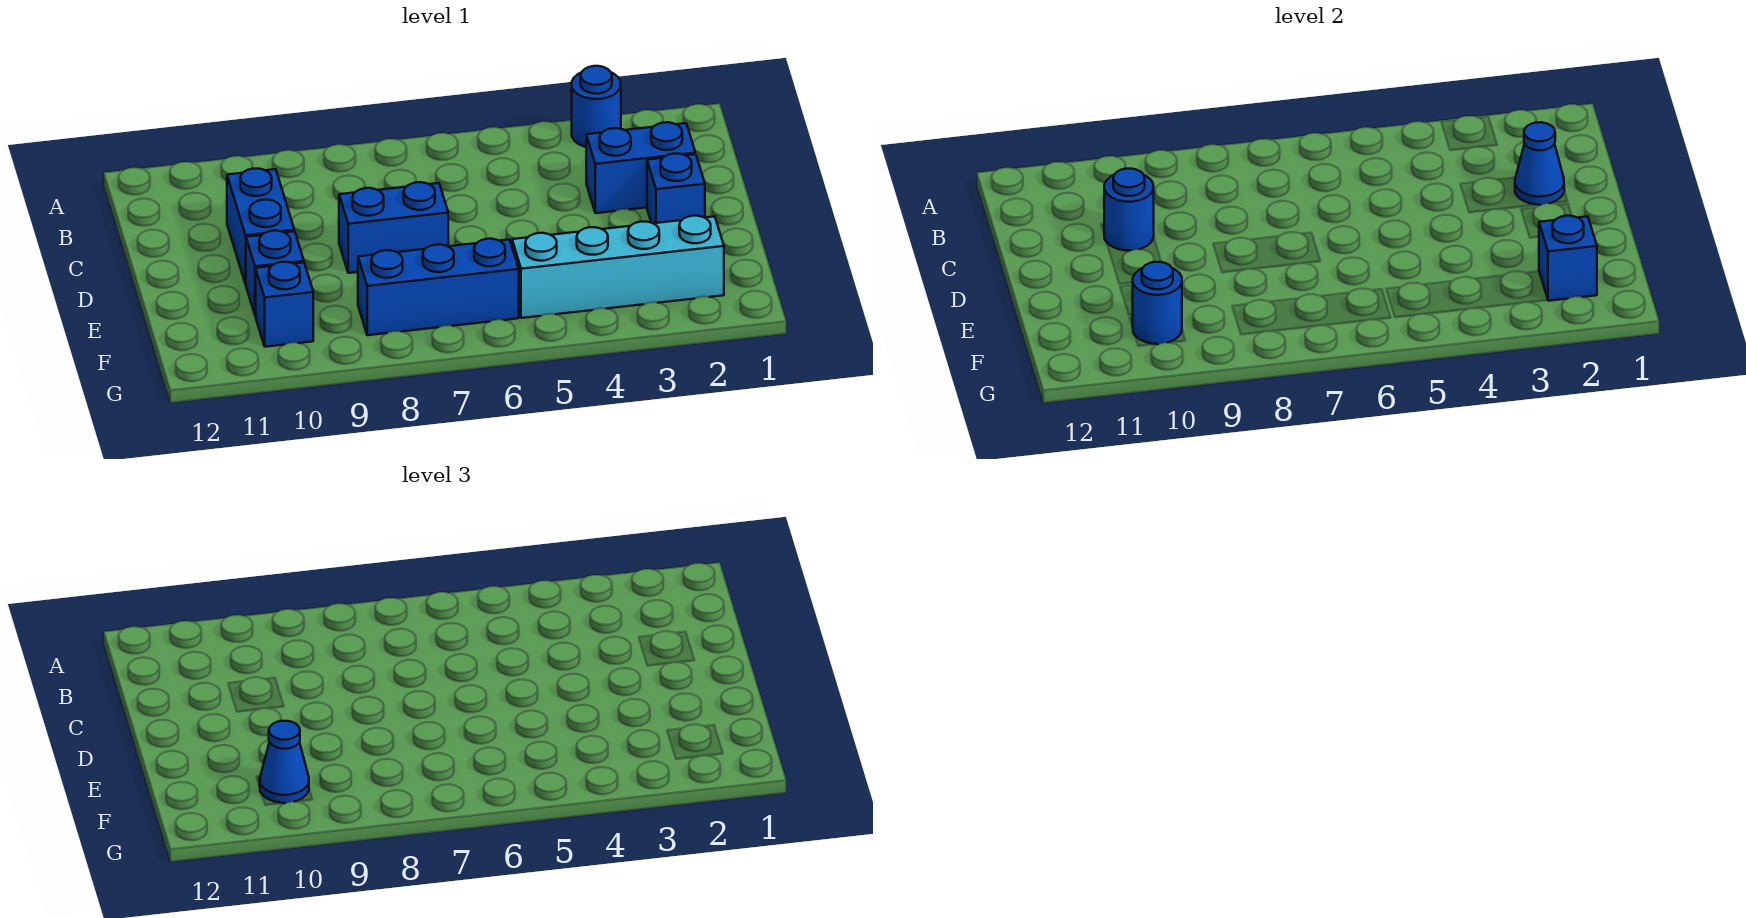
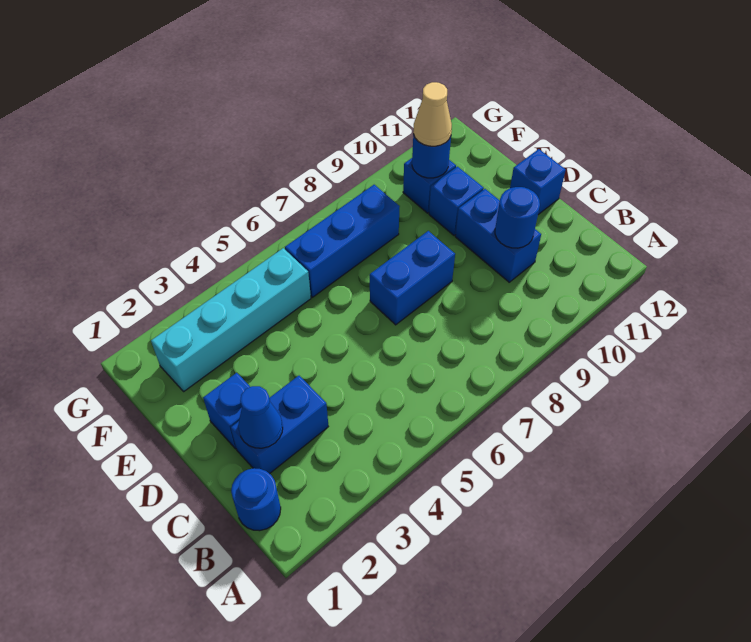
blue round brick A3 level 1 -> blue round brick B1 level 1
blue brick F2 level 2 -> blue brick D12 level 1
blue cone F10 level 3 -> tan cone F10 level 3

